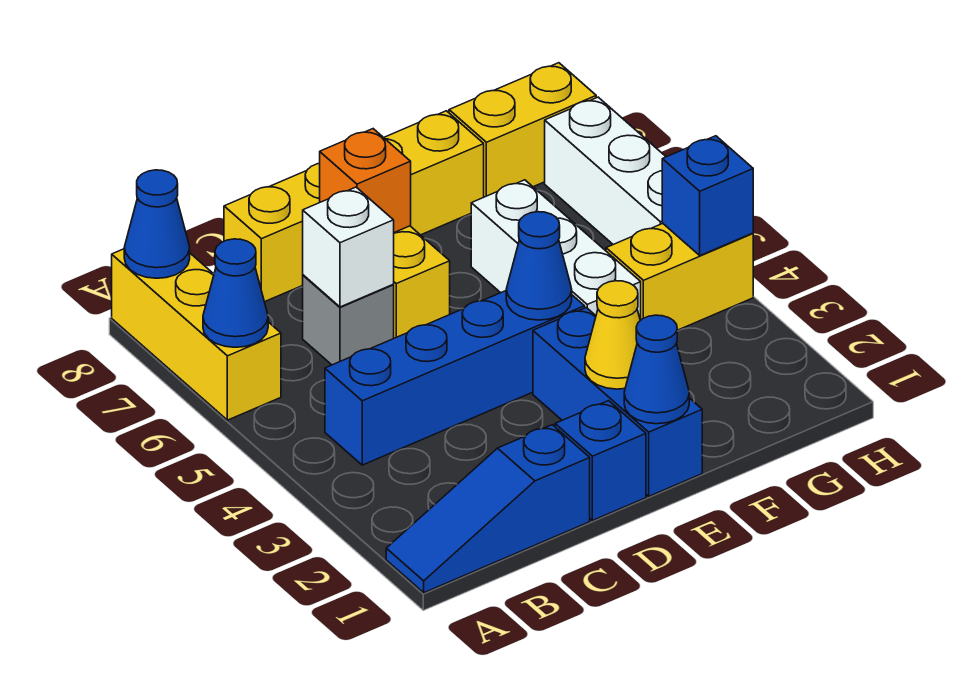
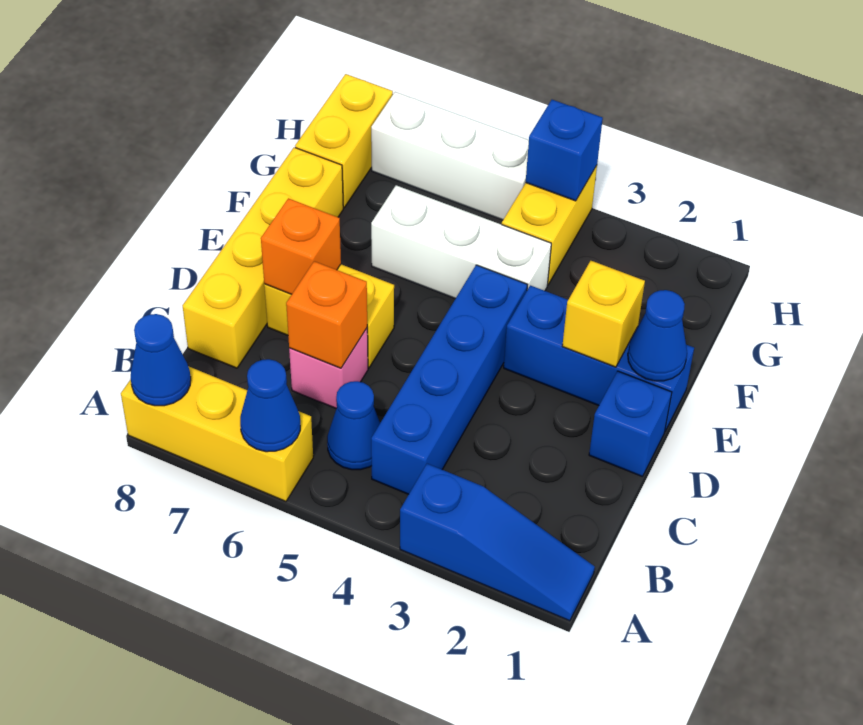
blue slope A1:C1 level 1 top C -> blue slope A1:A3 level 1 top 3
grey brick C6 level 1 -> pink brick C6 level 1
white brick C6 level 2 -> orange brick C6 level 2
yellow cone E2 level 2 -> yellow brick E2 level 2
blue cone E4 level 2 -> blue cone B5 level 1

